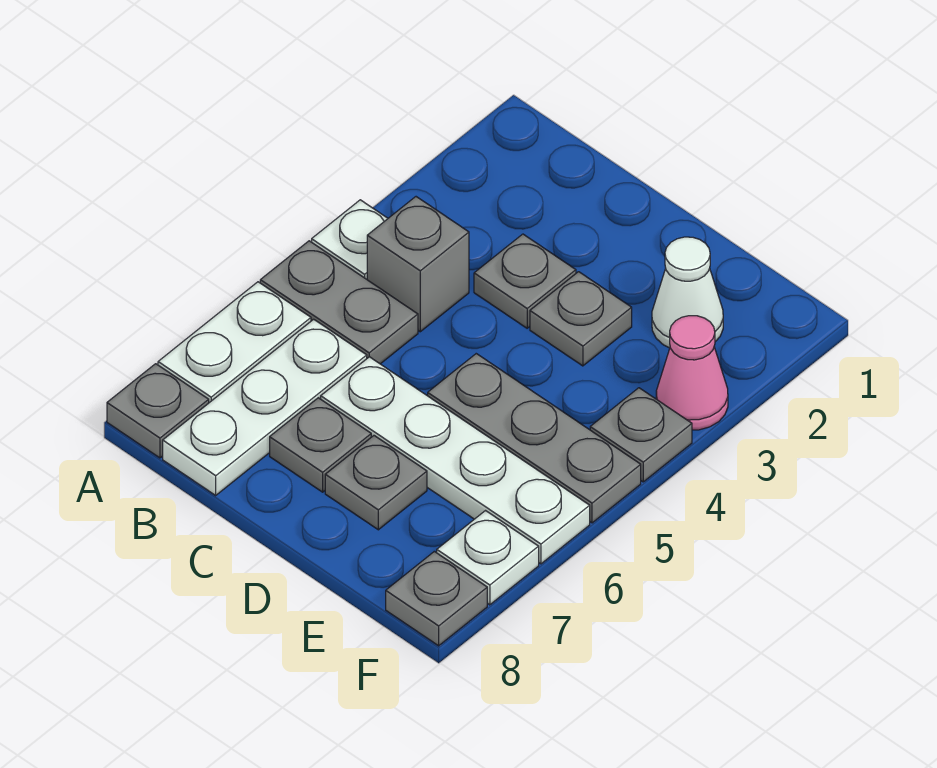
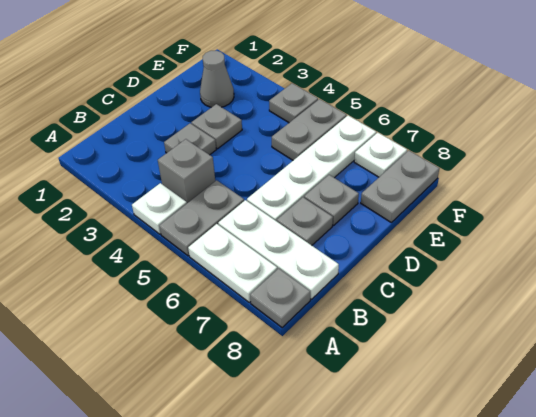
grey plate D5:F5 level 1 -> grey plate E5:F5 level 1
white cone E2 level 1 -> grey cone E2 level 1
pink cone F3 level 1 -> none
grey plate F8 level 1 -> grey plate E8:F8 level 1

